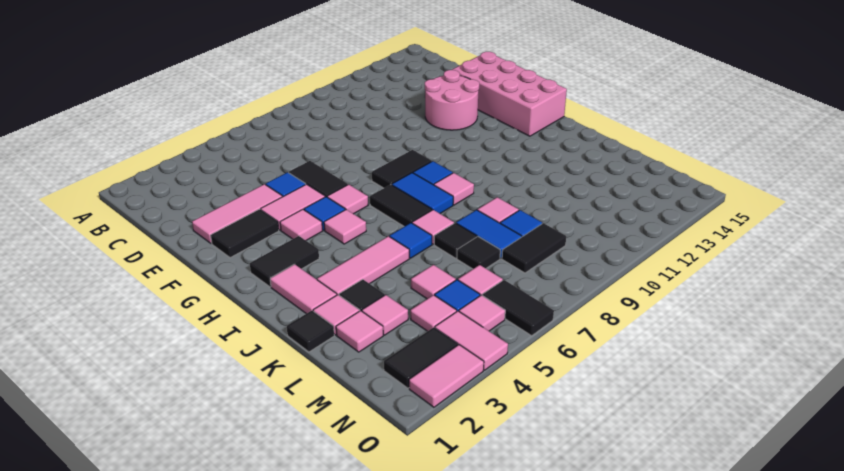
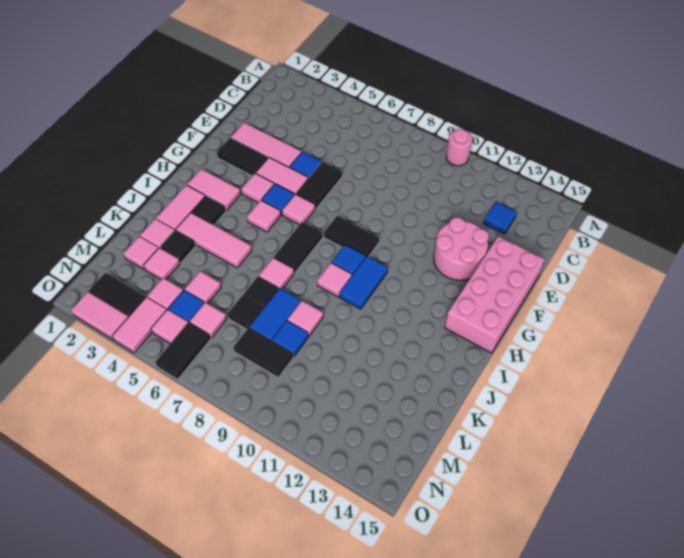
none -> pink round brick A10 level 1
black tile H2:H3 level 1 -> pink tile H2:H3 level 1
blue tile H8:I8 level 1 -> blue tile H10:I10 level 1
blue tile J6 level 1 -> blue tile C13 level 1
black tile K1 level 1 -> black tile I3 level 1

